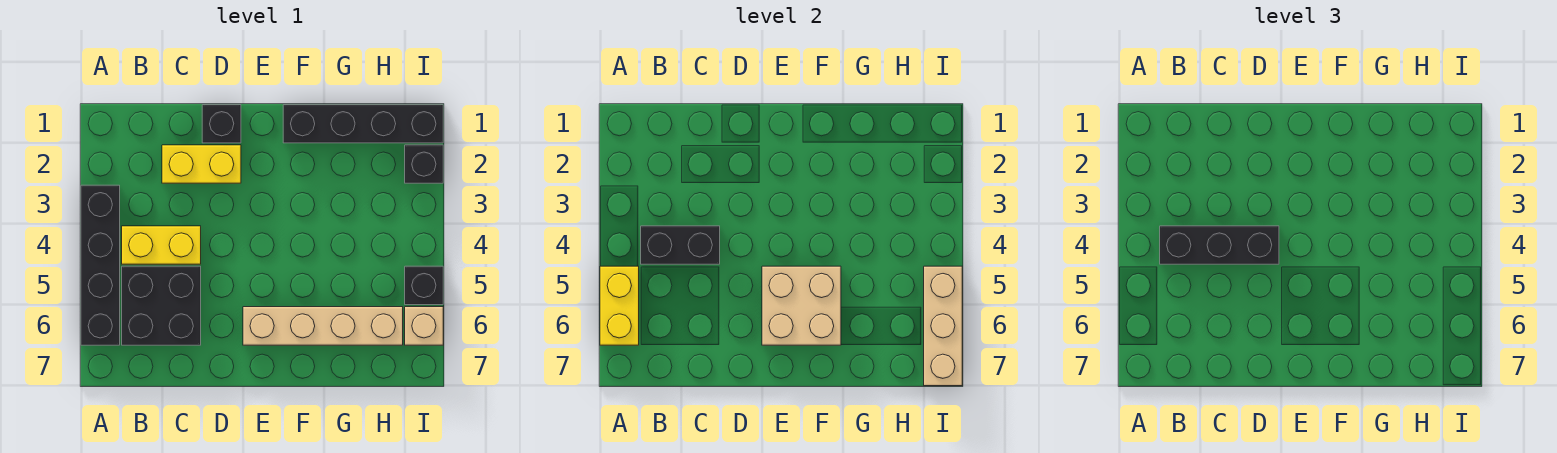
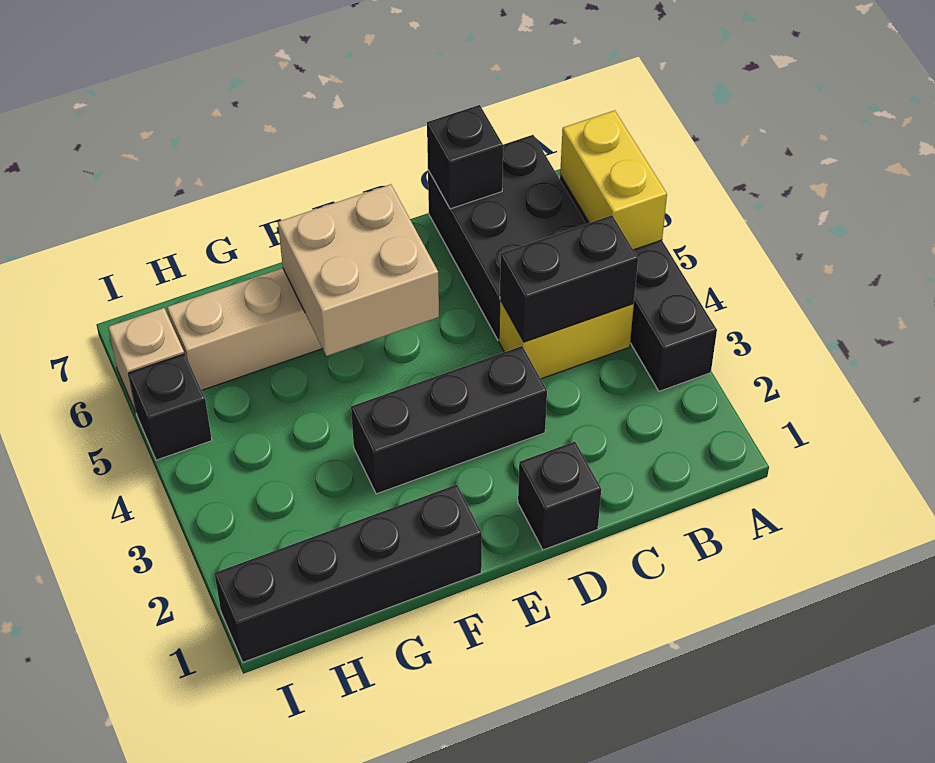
black brick B4:D4 level 3 -> black brick D3:F3 level 1
black brick B5:C6 level 1 -> black brick B5:C7 level 1
yellow brick C2:D2 level 1 -> none
black brick I2 level 1 -> black brick C7 level 2
tan brick I5:I7 level 2 -> none

